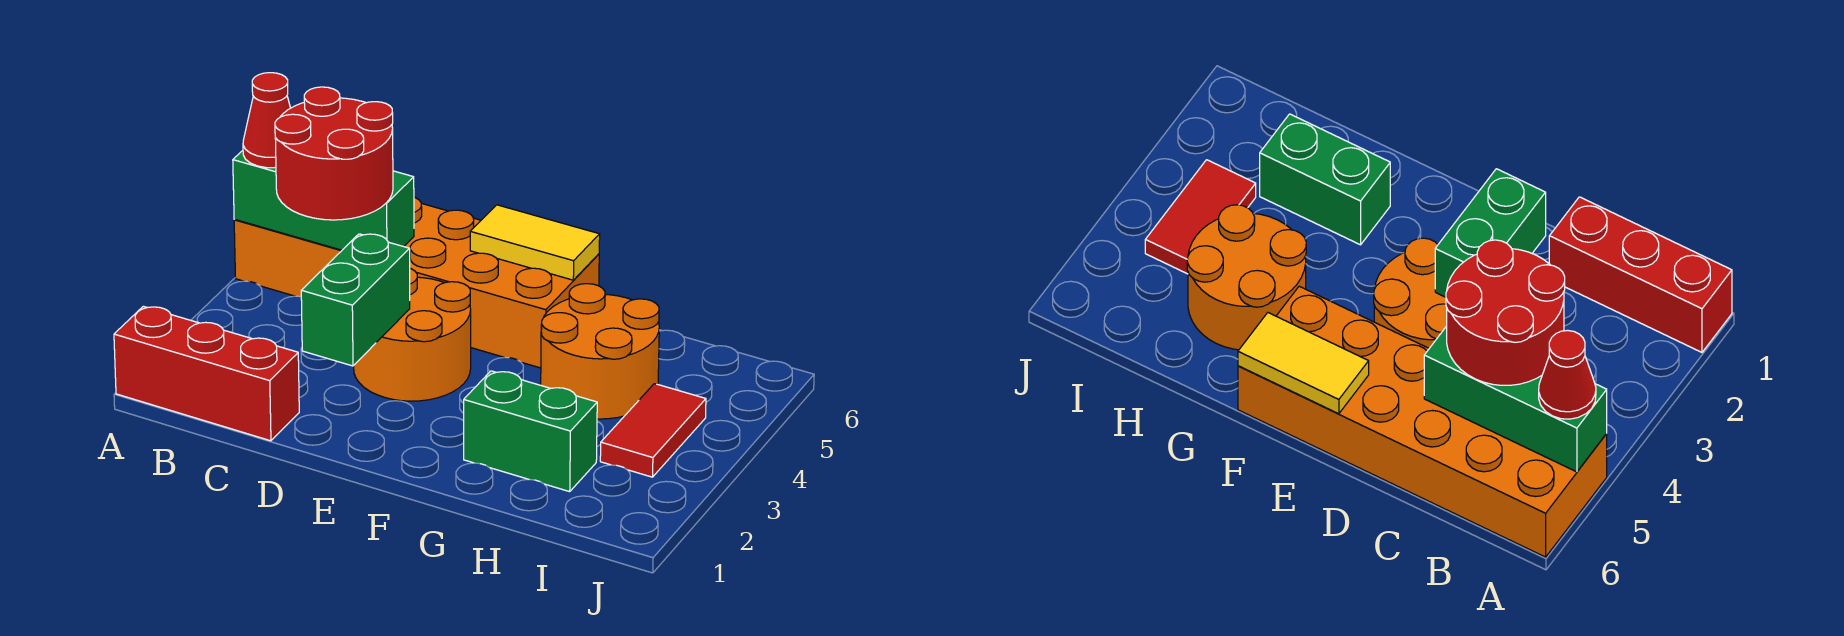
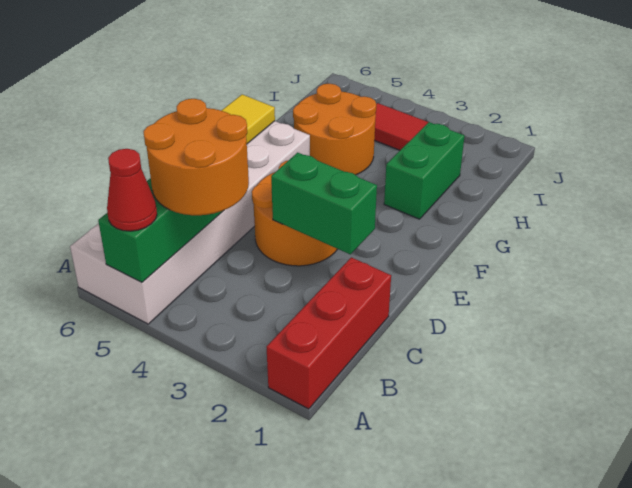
orange brick A5:F6 level 1 -> white brick A5:F6 level 1
red round brick B4:C5 level 3 -> orange round brick B4:C5 level 3

